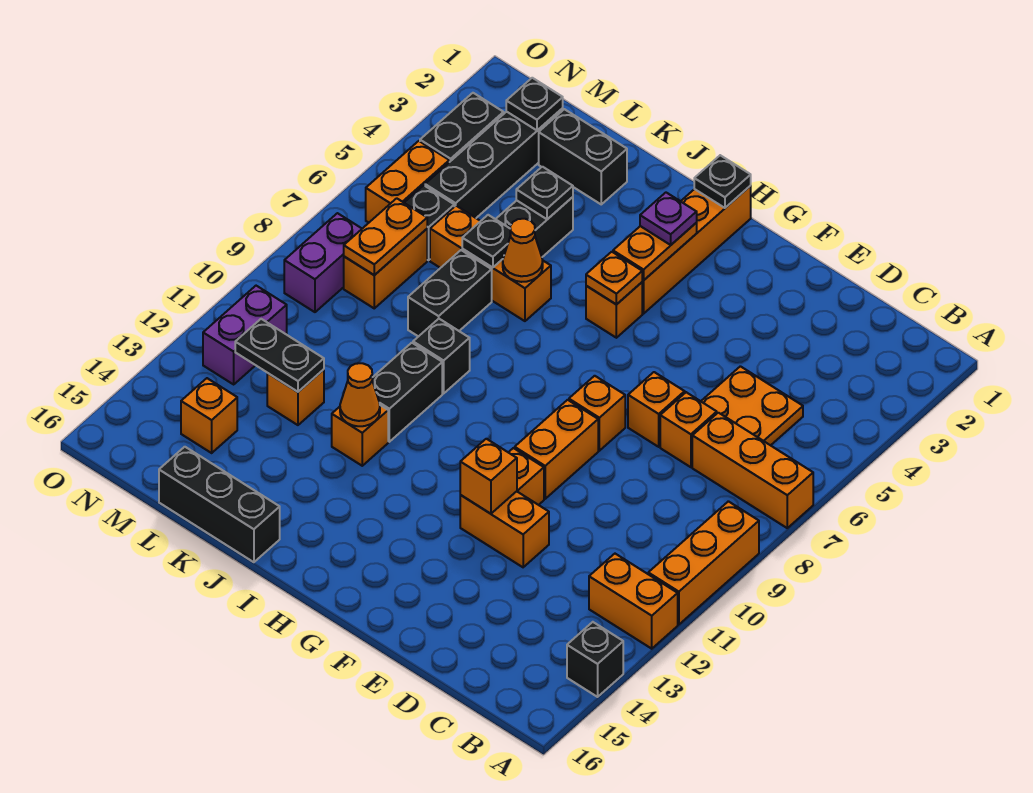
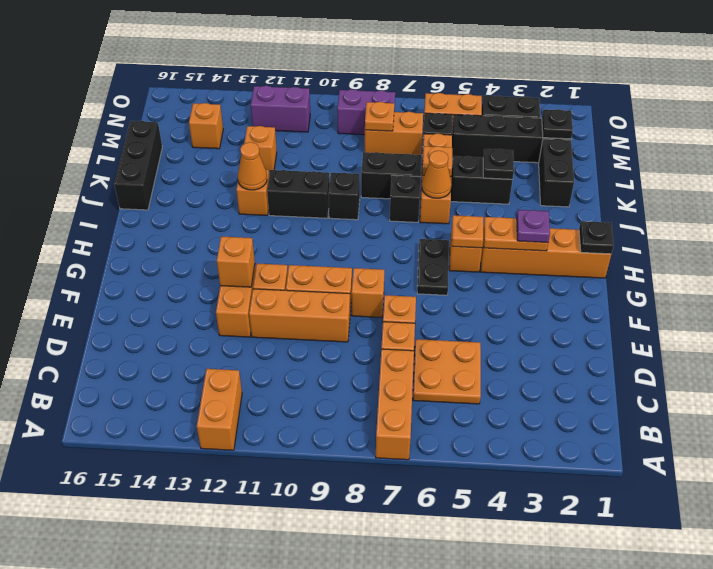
orange brick A9:A11 level 1 -> orange brick E9:E11 level 1
black brick A14 level 1 -> black brick J7 level 1
black plate K6 level 2 -> orange plate K6 level 2
black plate L12:M12 level 2 -> black plate G6:H6 level 1
orange plate M7:M8 level 2 -> orange plate M8 level 2

